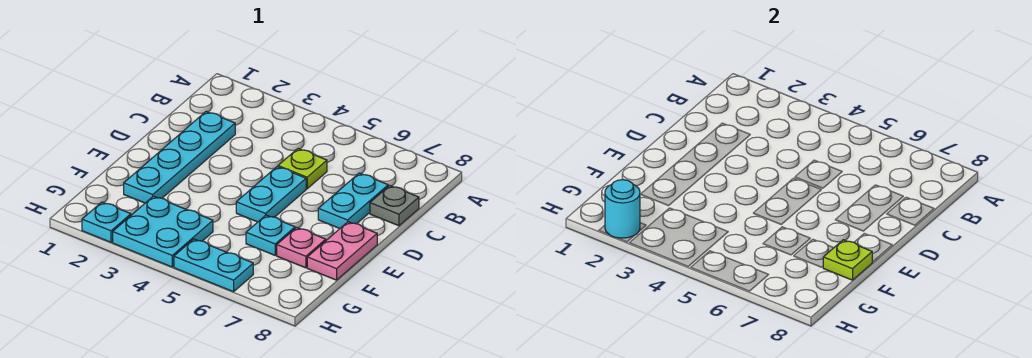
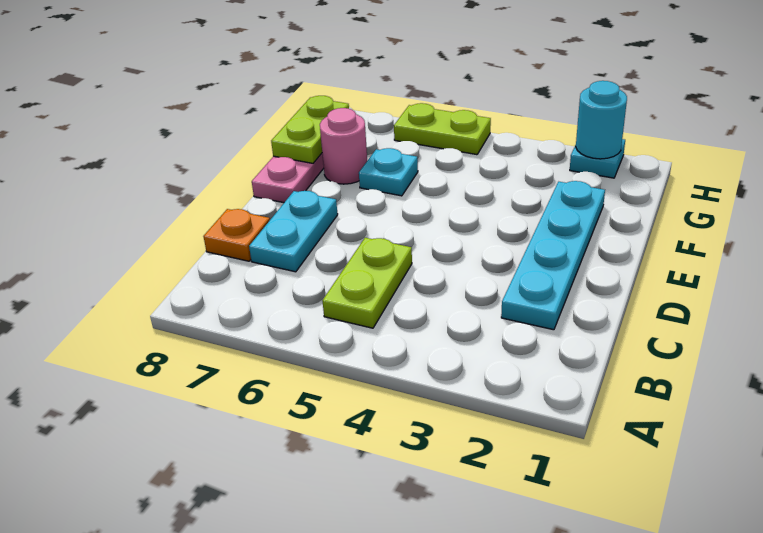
lime plate C5 level 1 -> lime plate B5:C5 level 1
grey plate C8 level 1 -> orange plate C8 level 1
cyan plate D5:E5 level 1 -> none
pink plate F7 level 1 -> pink round brick F7 level 1
lime plate F8 level 2 -> lime plate F8:G8 level 2
cyan plate G3:H4 level 1 -> none
cyan plate H5:H6 level 1 -> lime plate H5:H6 level 1

